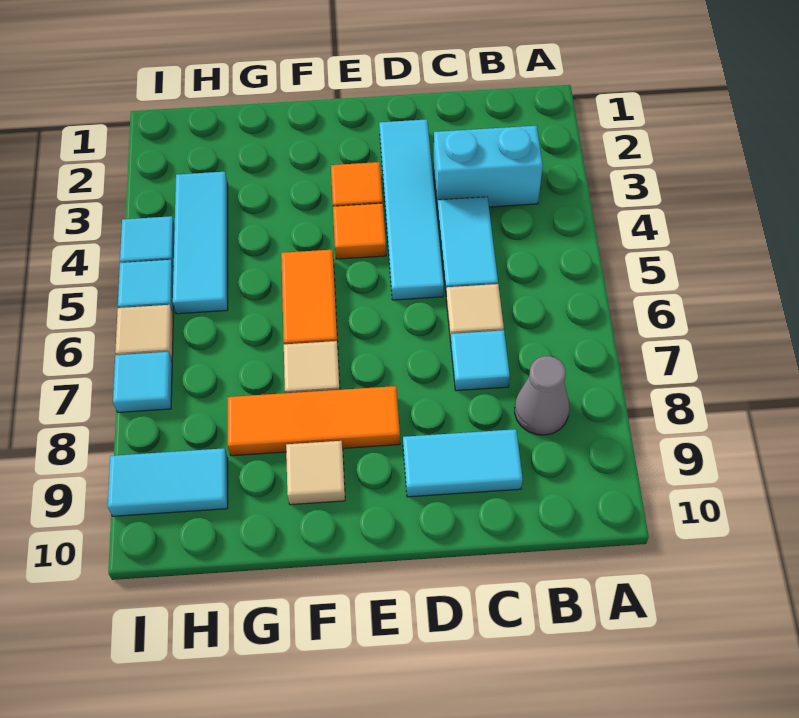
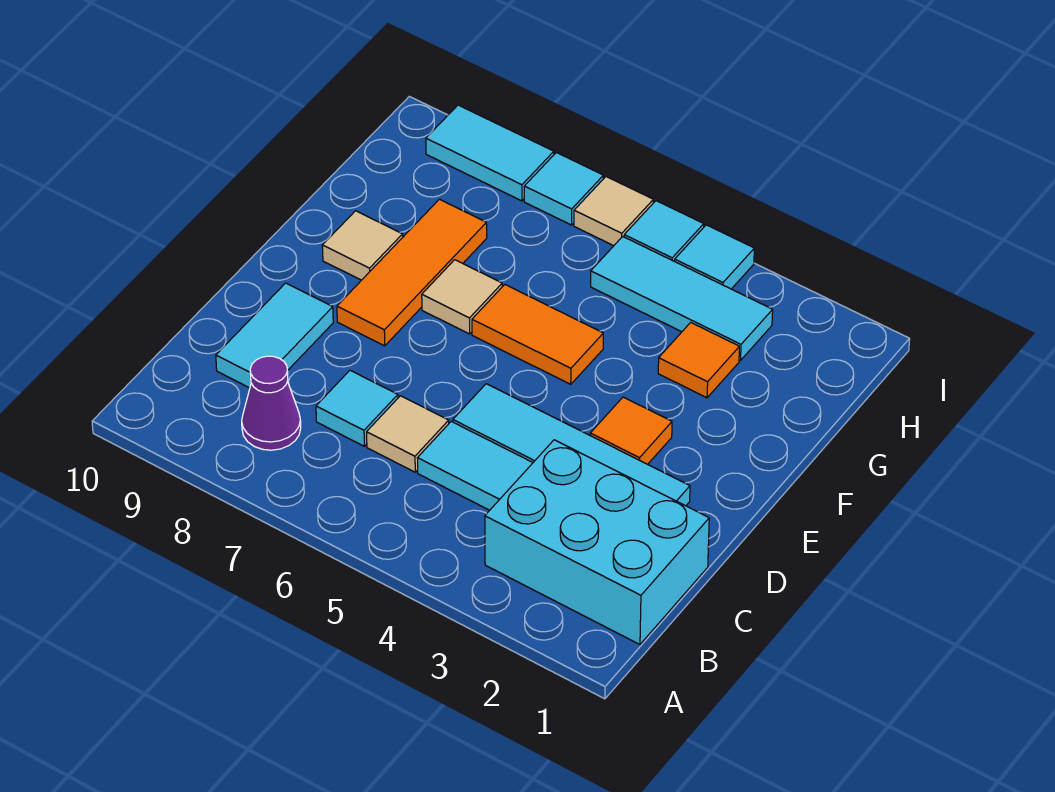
cyan brick B3:C3 level 1 -> cyan brick B1:C3 level 1
grey cone B8 level 1 -> purple cone B8 level 1
orange tile E4 level 1 -> orange tile G3 level 1
cyan tile H9:I9 level 1 -> cyan tile I8:I9 level 1

